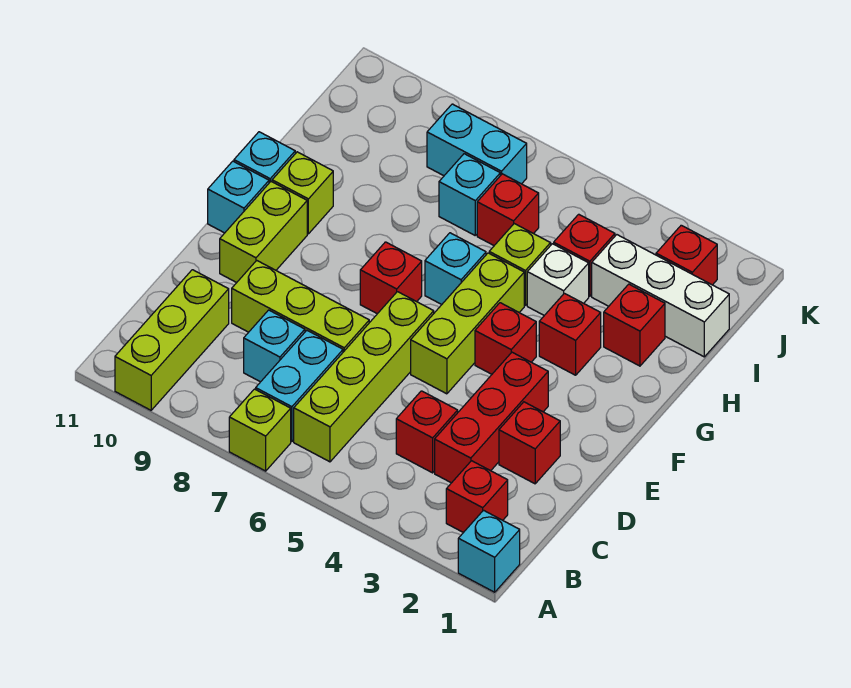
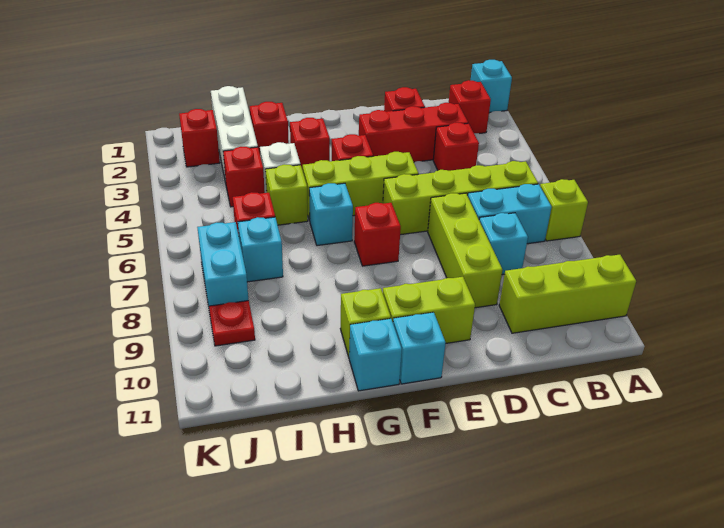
none -> red plate J9 level 1

